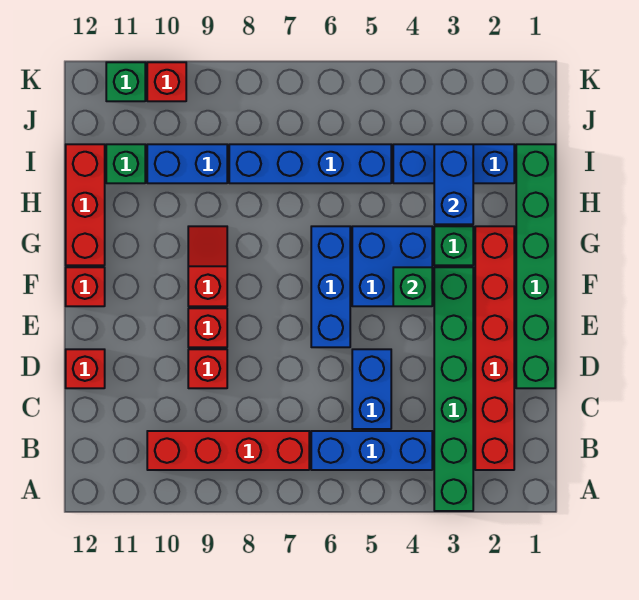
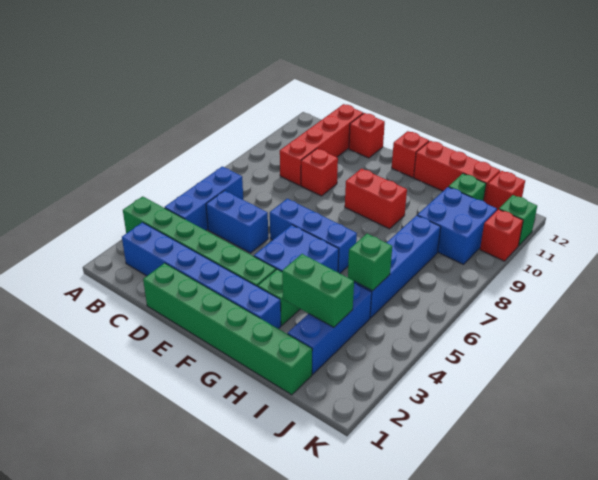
red brick B2:G2 level 1 -> blue brick B2:G2 level 1
red brick B7:B10 level 1 -> red brick C9:C12 level 1
red brick E9 level 1 -> red brick J12 level 1
green brick F4 level 2 -> green brick I5 level 2
red slope F9:G9 level 1 top F -> red brick F9:G9 level 1
blue brick H3:I3 level 2 -> green brick H3:I3 level 2
blue brick I9:I10 level 1 -> blue brick I9:J10 level 1

